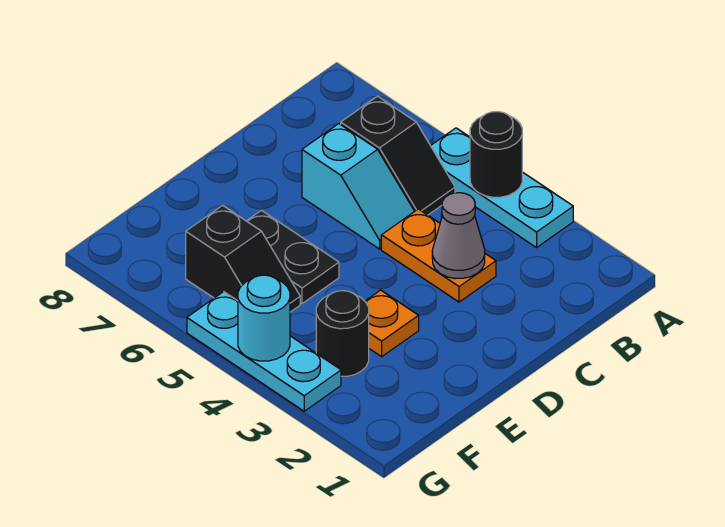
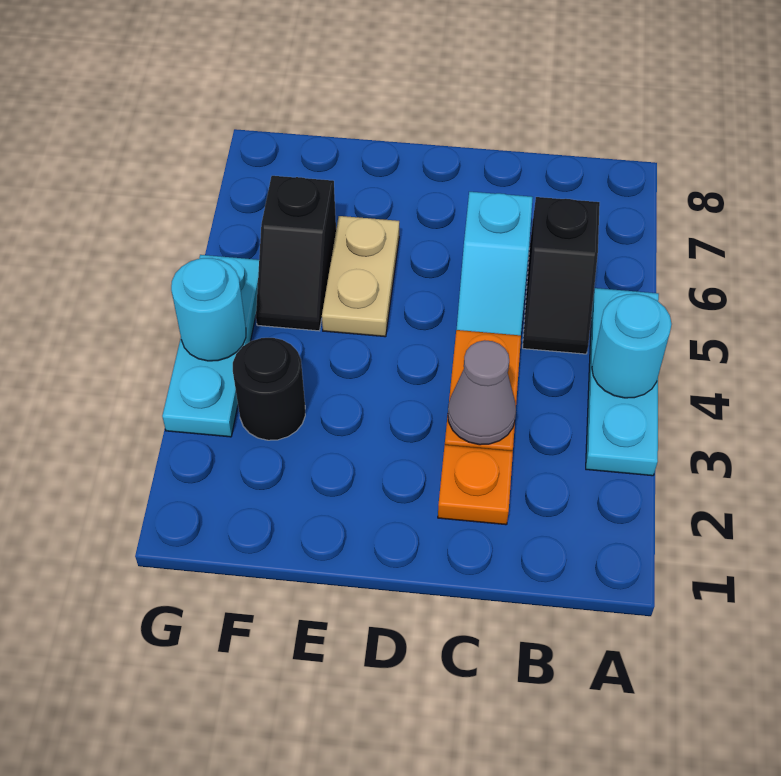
black round brick A4 level 2 -> cyan round brick A4 level 2
orange plate E3 level 1 -> orange plate C2 level 1
black plate E5:E6 level 1 -> tan plate E5:E6 level 1

